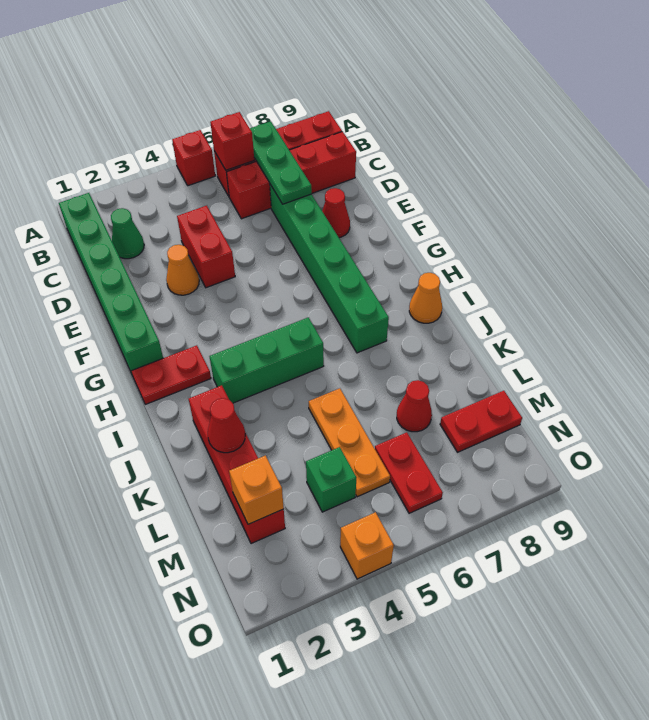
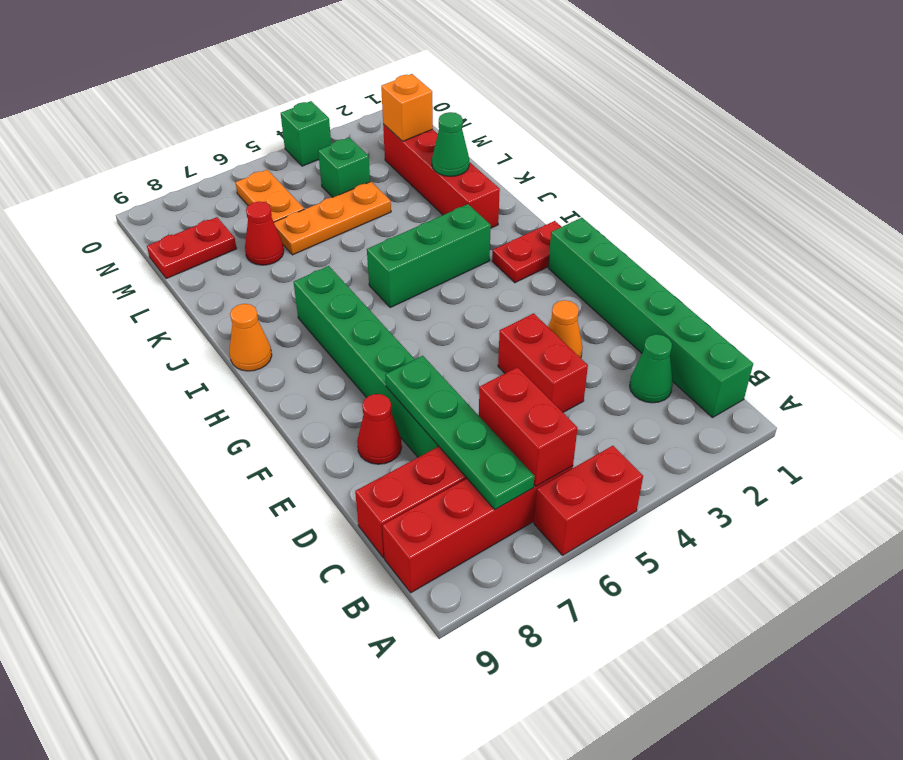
red brick A5 level 1 -> red brick A5:A6 level 1
red brick B6 level 2 -> red brick B6:C6 level 2
green plate B7:D7 level 2 -> green plate B7:E7 level 2
red cone K2 level 2 -> green cone K2 level 2
orange plate K5:M5 level 1 -> orange plate L4:L6 level 1
red plate M6:N6 level 1 -> orange plate M6:N6 level 1
orange brick O4 level 1 -> green brick O4 level 1

